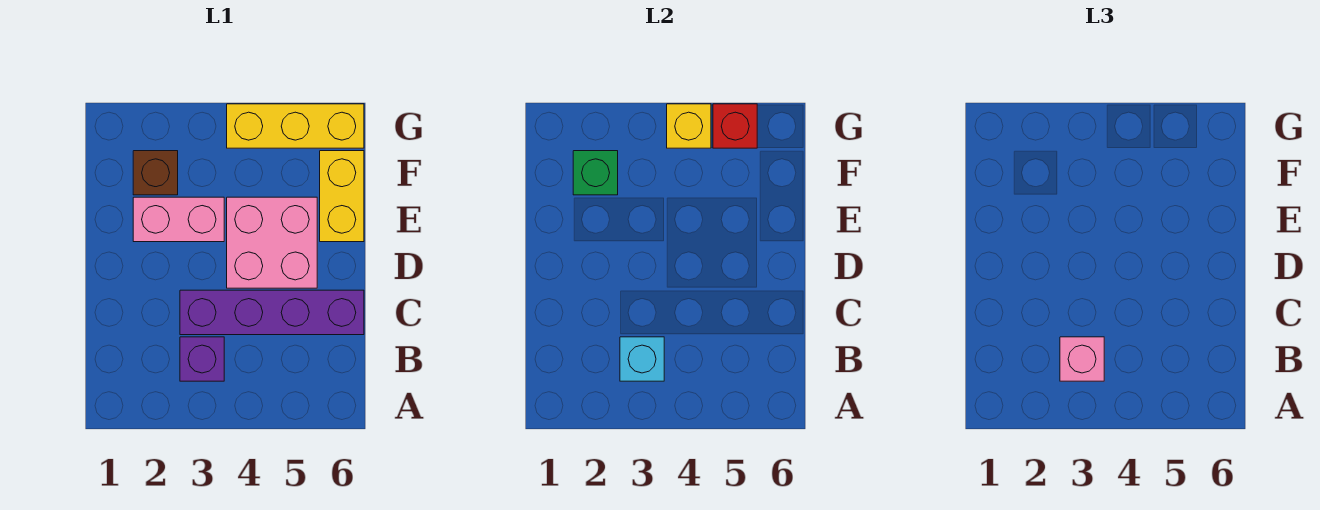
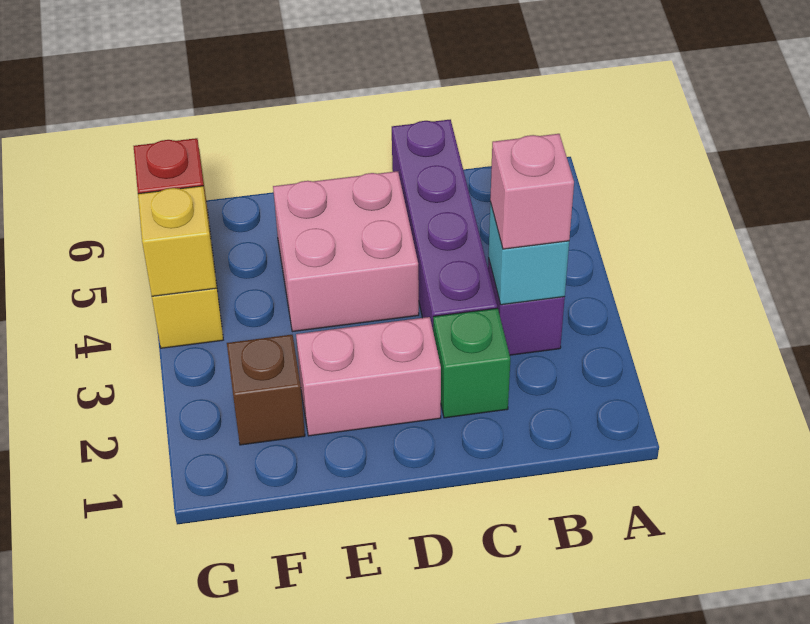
pink brick E2:E3 level 1 -> pink brick D2:E2 level 1
yellow brick E6:F6 level 1 -> none
green brick F2 level 2 -> green brick C2 level 1

